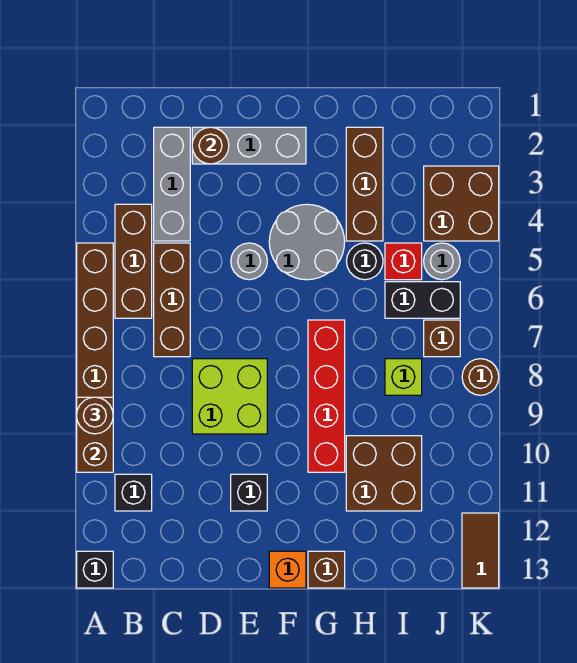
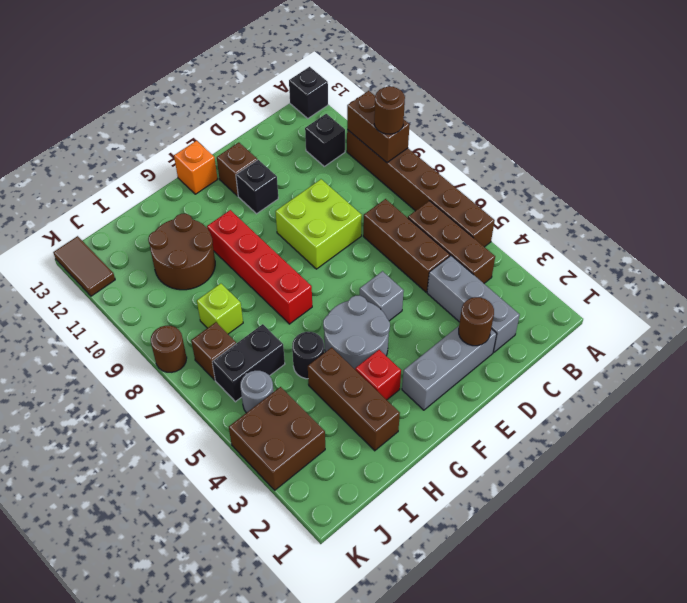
grey round brick E5 level 1 -> grey brick E5 level 1
brown brick G13 level 1 -> brown brick E12 level 1
brown brick H10:I11 level 1 -> brown round brick H10:I11 level 1
red brick I5 level 1 -> red brick G3 level 1

